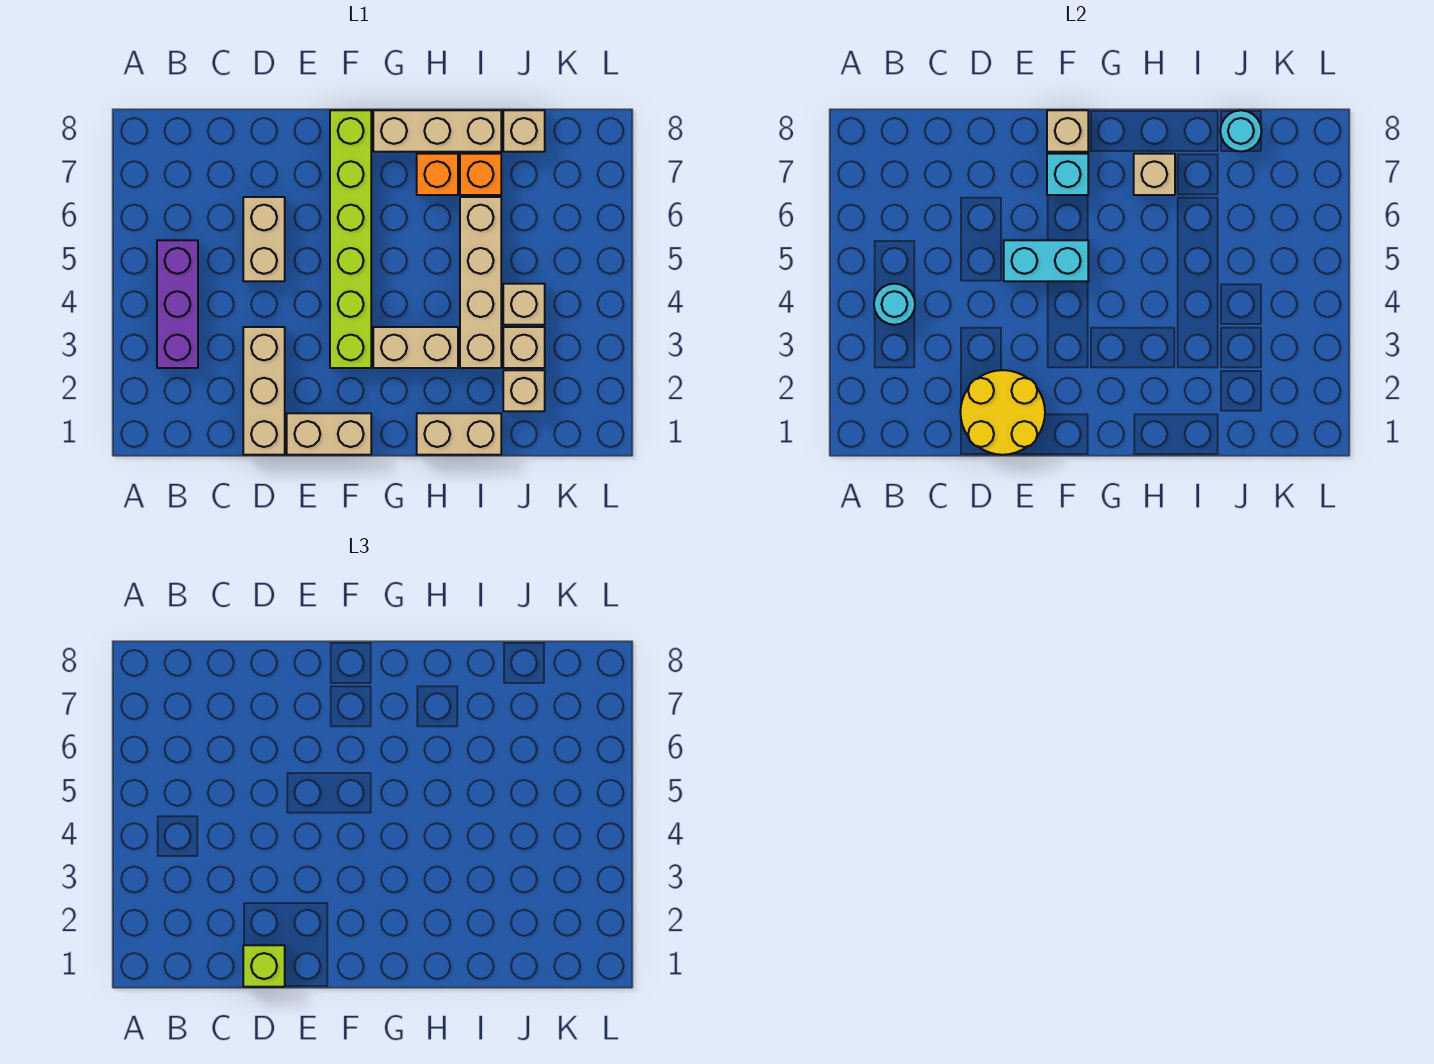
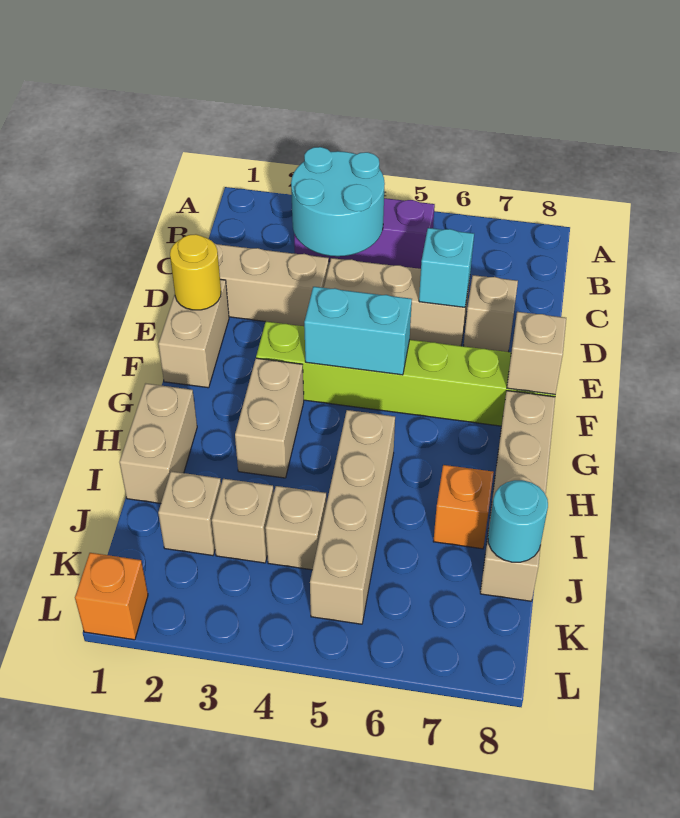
cyan round brick B4 level 2 -> cyan round brick B3:C4 level 2
yellow round brick D1:E2 level 2 -> yellow round brick E1 level 2
lime brick D1 level 3 -> none
tan brick D5:D6 level 1 -> tan brick D4:D6 level 1
cyan brick E5:F5 level 2 -> cyan brick F4:F5 level 2
cyan brick F7 level 2 -> cyan brick D6 level 2
orange brick H7 level 1 -> orange brick L1 level 1
tan brick H7 level 2 -> tan brick D7 level 1
tan brick I3:I6 level 1 -> tan brick H5:K5 level 1

